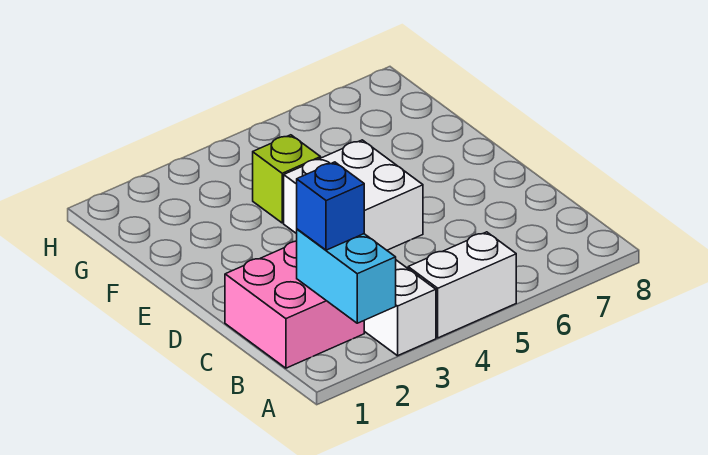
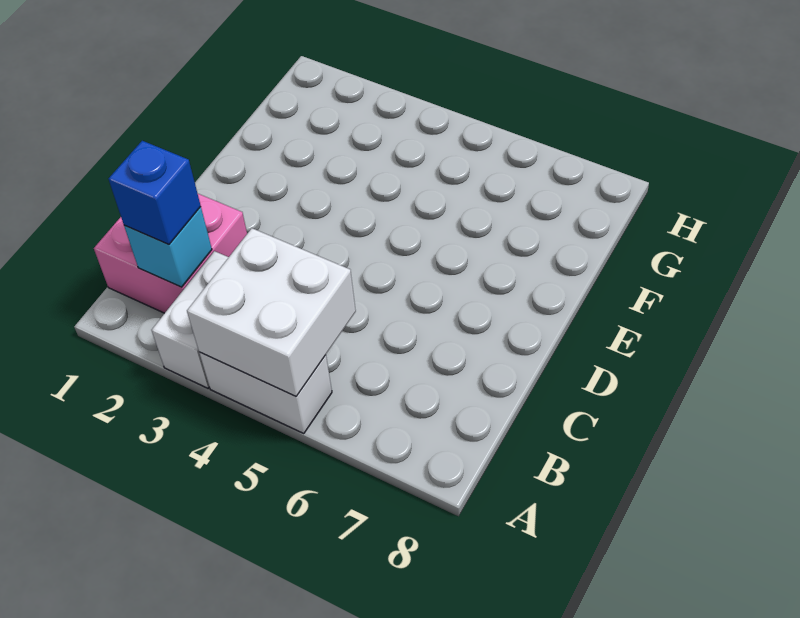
cyan brick A2:B2 level 2 -> cyan brick B2 level 2
white brick D4:E5 level 1 -> white brick A4:B5 level 2
lime brick F4 level 1 -> none

